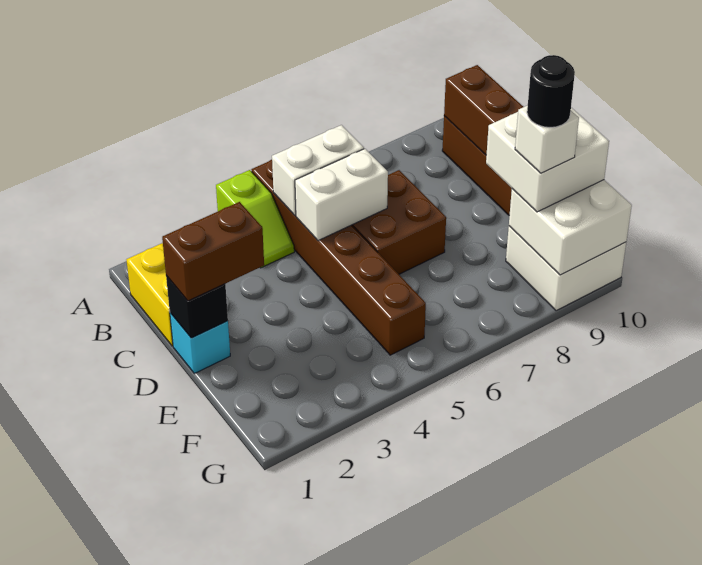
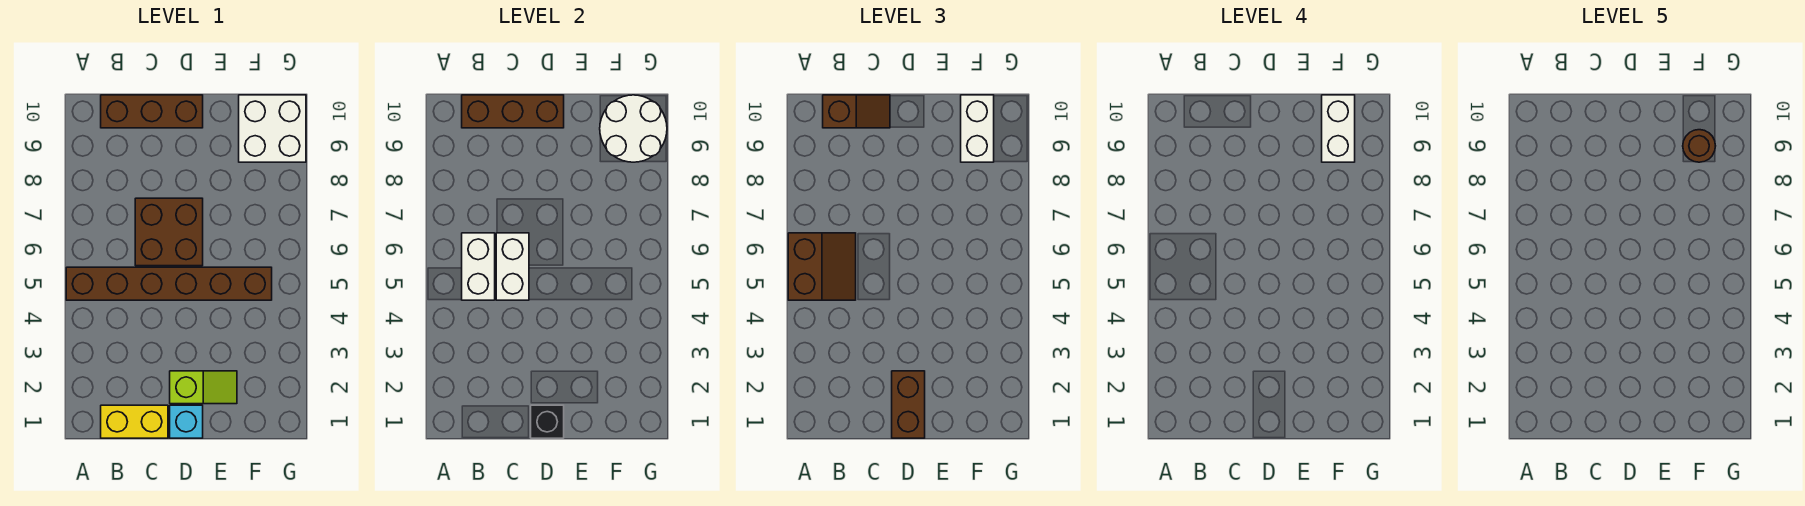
lime slope A4:B4 level 1 top A -> lime slope D2:E2 level 1 top D
none -> brown slope A5:B6 level 3 top A
none -> brown slope B10:C10 level 3 top B
white brick E9:F10 level 3 -> white brick F9:F10 level 3
white brick F9:G10 level 2 -> white round brick F9:G10 level 2
white brick F9 level 4 -> white brick F9:F10 level 4
black round brick F9 level 5 -> brown round brick F9 level 5

